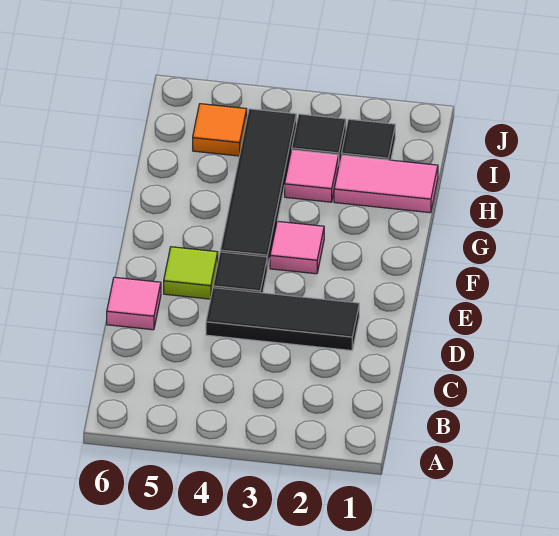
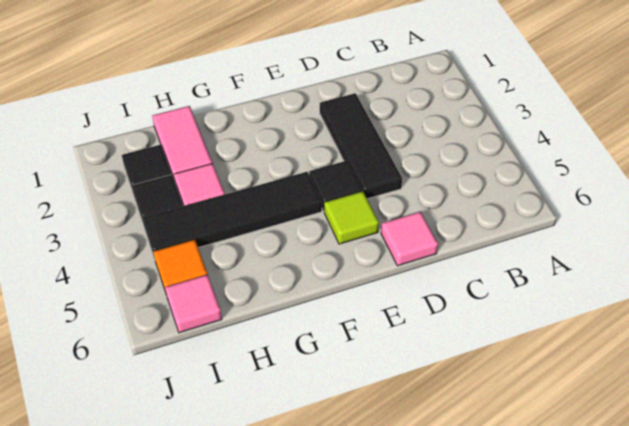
pink tile F3 level 1 -> pink tile I6 level 1

